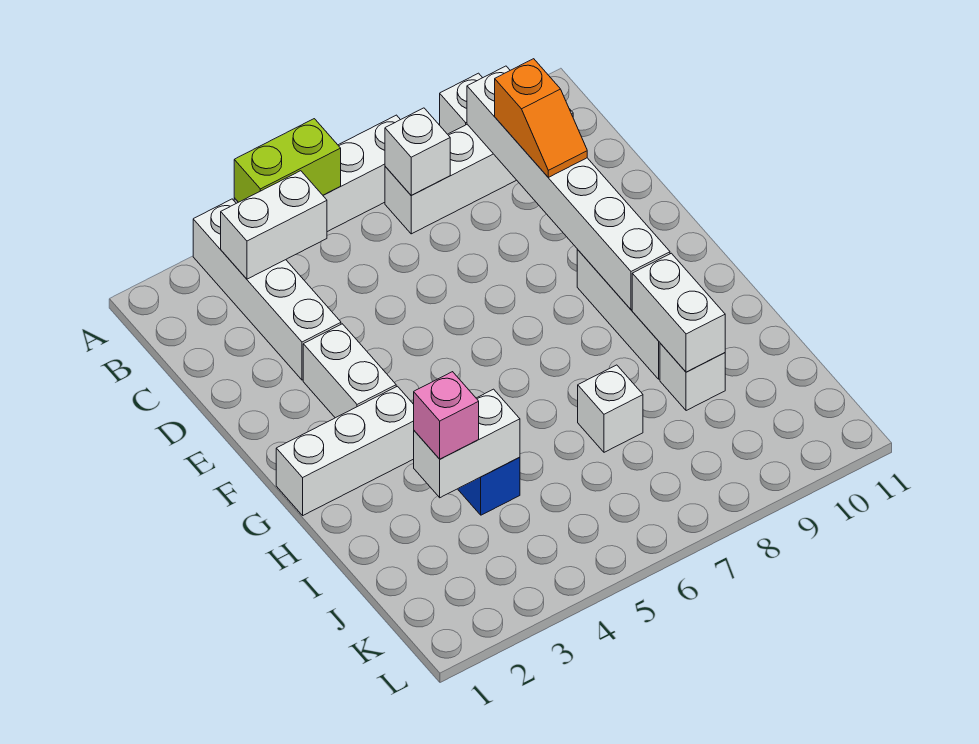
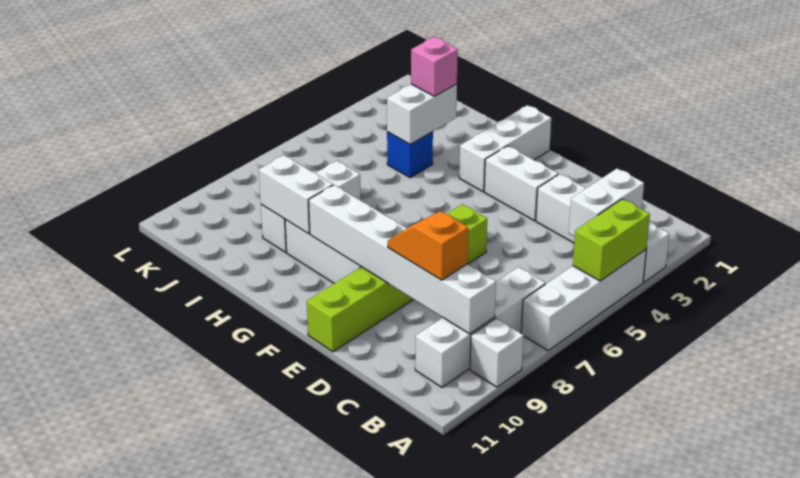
white brick B7 level 2 -> none
none -> lime brick E6:E11 level 1

